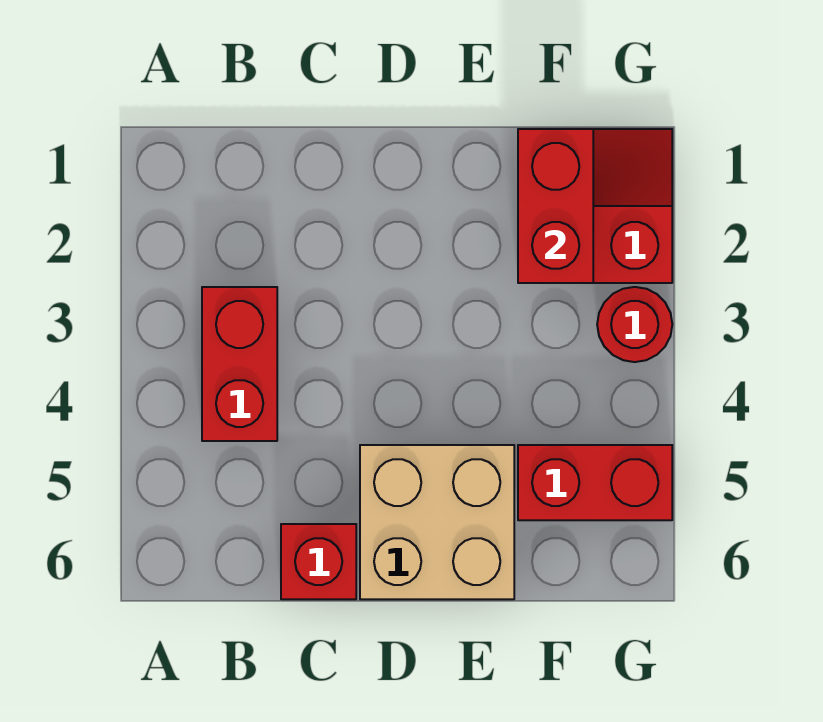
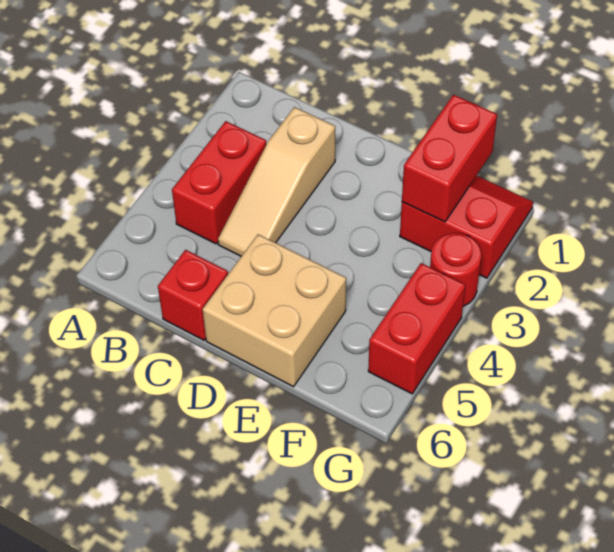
none -> tan slope C2:C4 level 1 top 2
red brick F5:G5 level 1 -> red brick G4:G5 level 1

